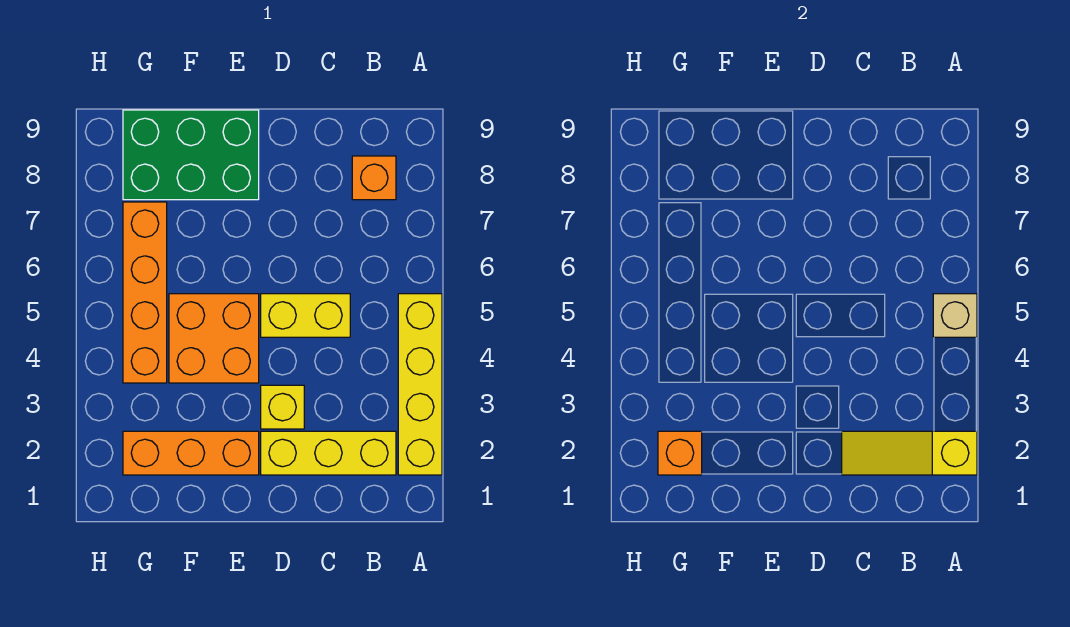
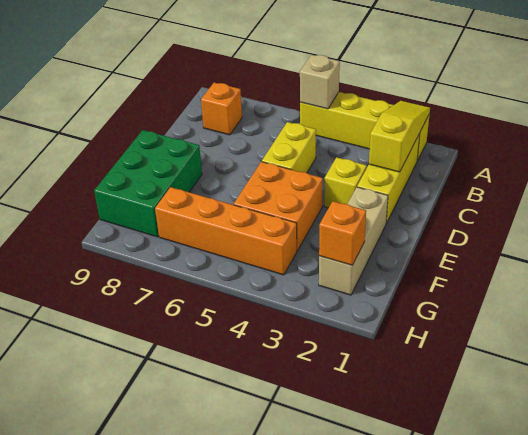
yellow slope A2:C2 level 2 top A -> yellow slope A2:C2 level 2 top C
orange brick E2:G2 level 1 -> tan brick E2:G2 level 1

